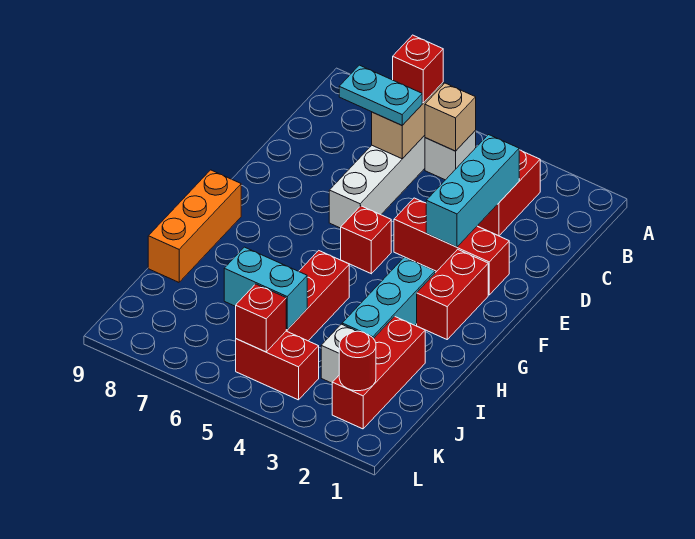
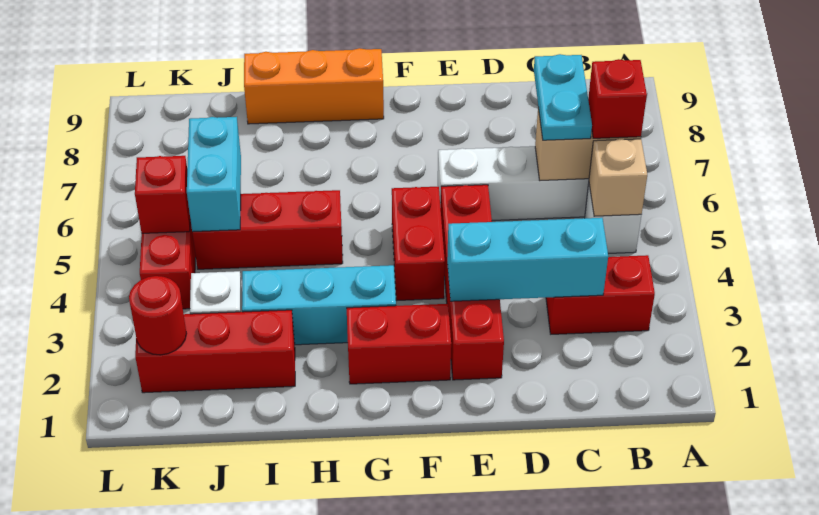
red brick E2:E4 level 1 -> red brick E2:E5 level 1
red brick F5 level 1 -> red brick F4:F5 level 1

